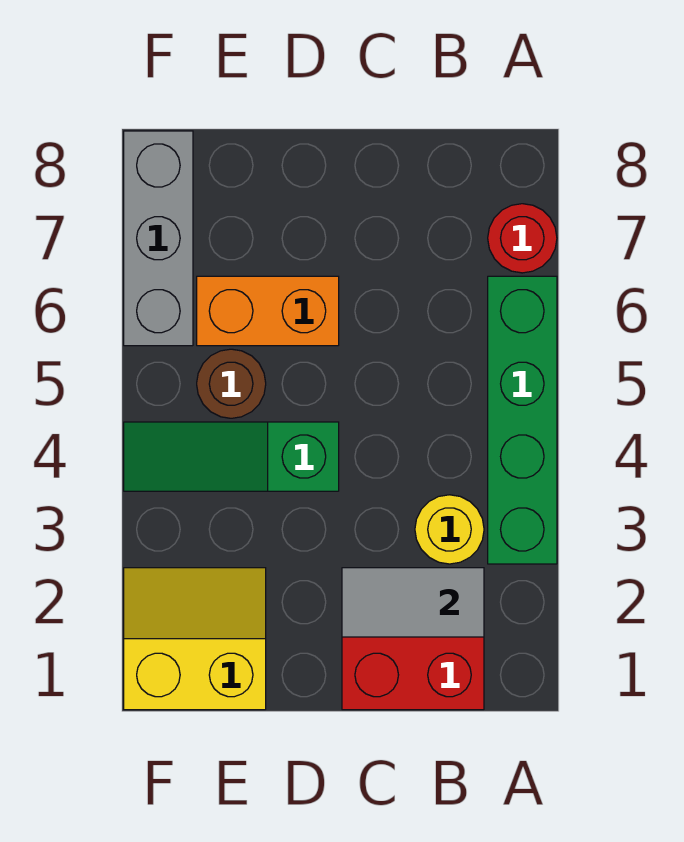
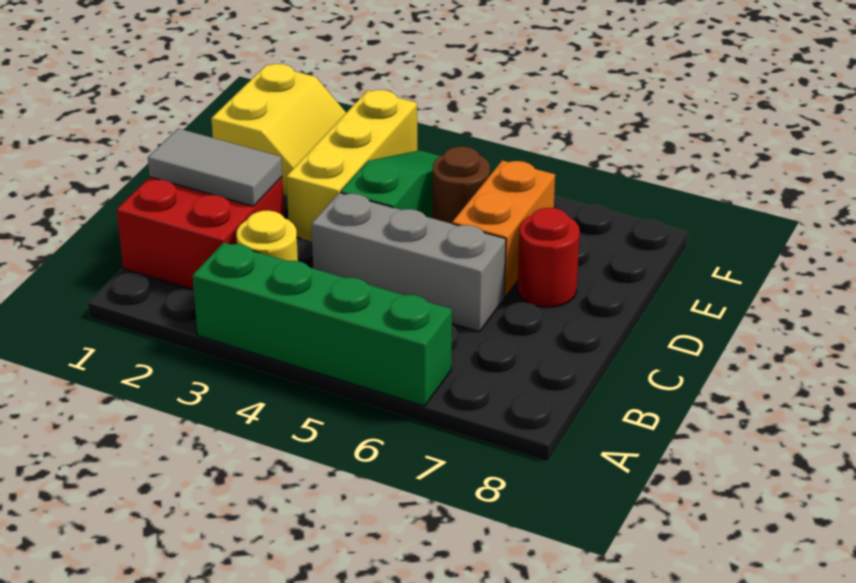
red round brick A7 level 1 -> red round brick D7 level 1
grey tile B2:C2 level 2 -> grey tile C1:C2 level 2
none -> yellow brick D3:F3 level 1
grey brick F6:F8 level 1 -> grey brick C4:C6 level 1

